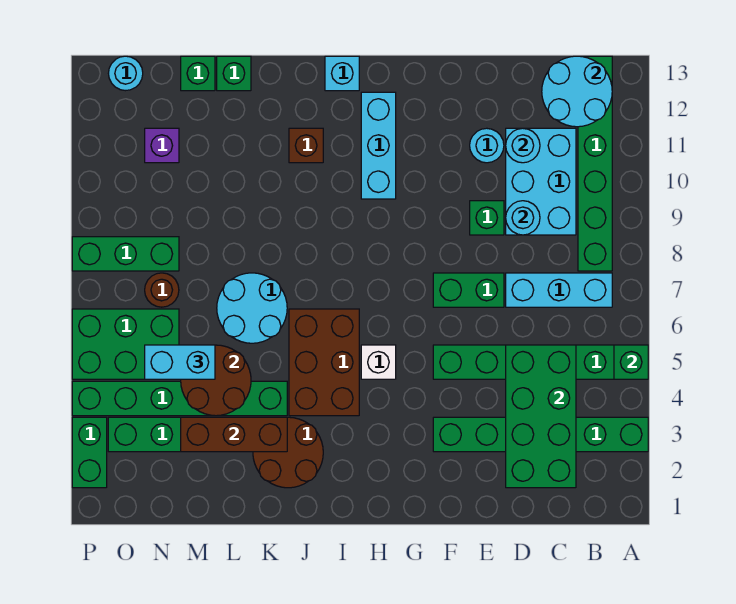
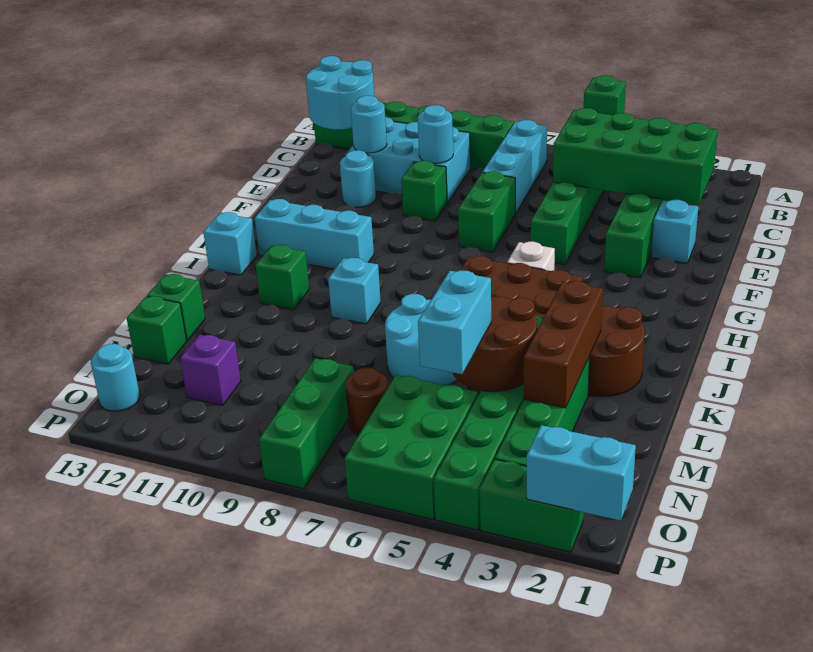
none -> cyan brick E2 level 1
none -> cyan brick J9 level 1
brown brick J11 level 1 -> green brick J11 level 1
none -> cyan brick P1:P2 level 2

